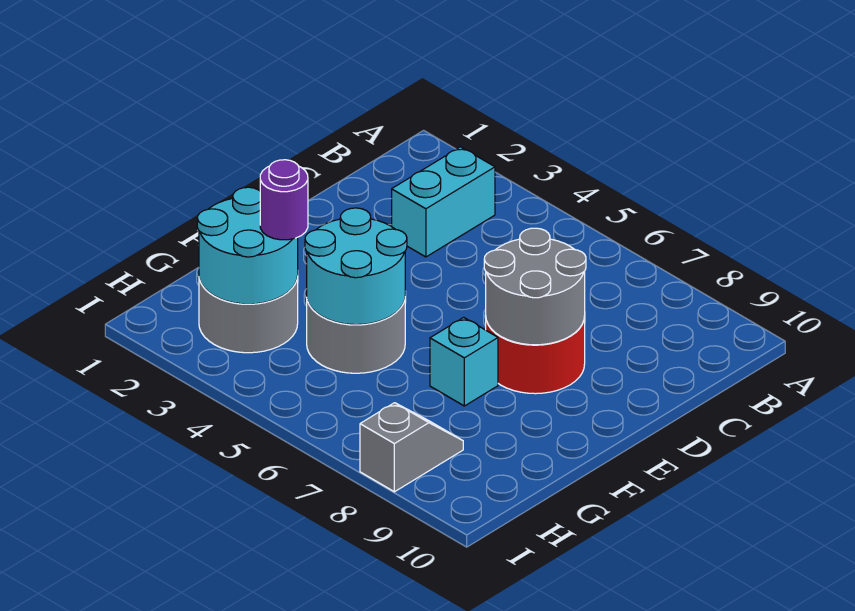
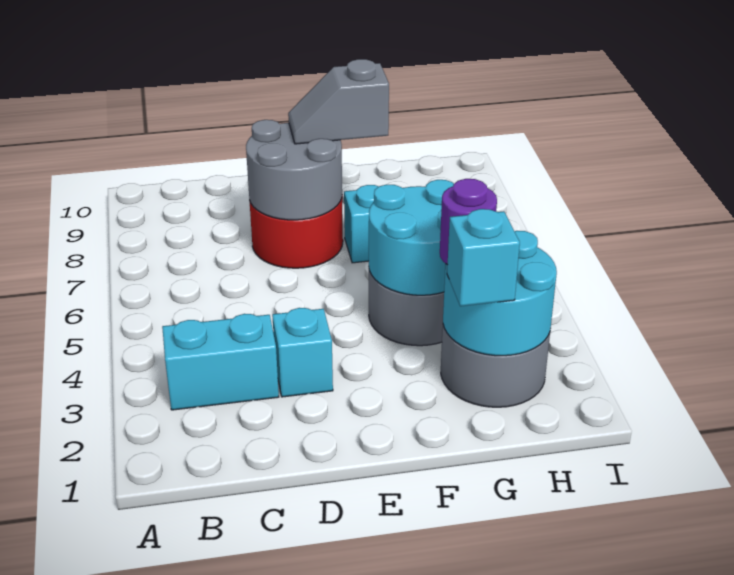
none -> cyan brick D3 level 1
none -> cyan brick G2 level 3
grey slope H8:I8 level 1 top I -> grey slope E8:F8 level 3 top F

